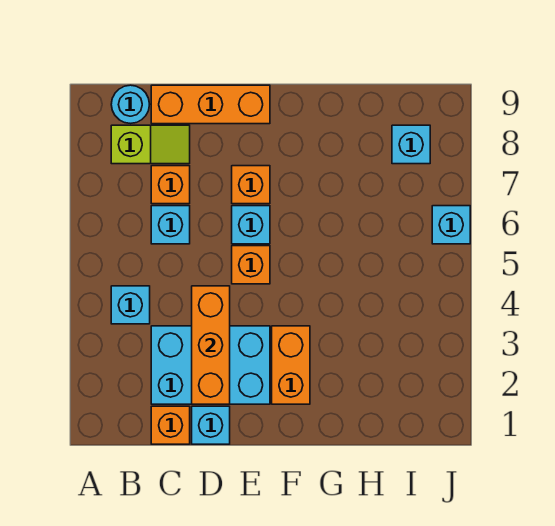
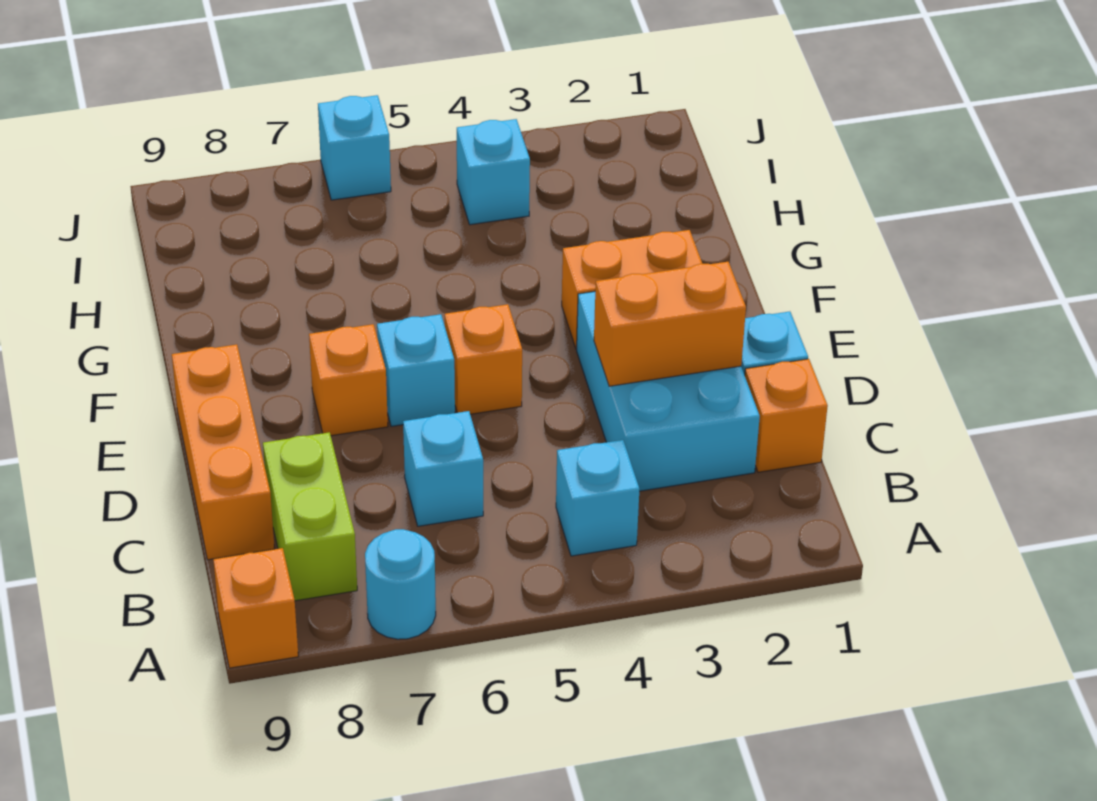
lime slope B8:C8 level 1 top B -> lime brick B8:C8 level 1
cyan round brick B9 level 1 -> cyan round brick A7 level 1
orange brick C7 level 1 -> orange brick A9 level 1
orange brick D2:D4 level 2 -> orange brick D2:D3 level 2
cyan brick I8 level 1 -> cyan brick I4 level 1

